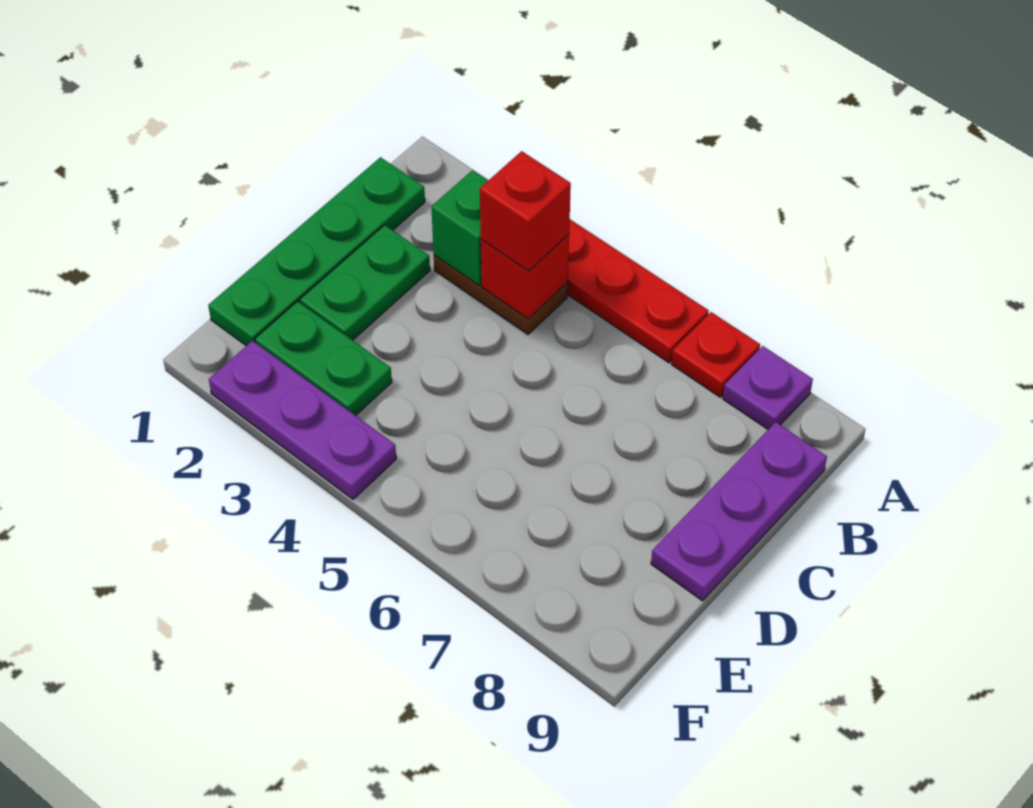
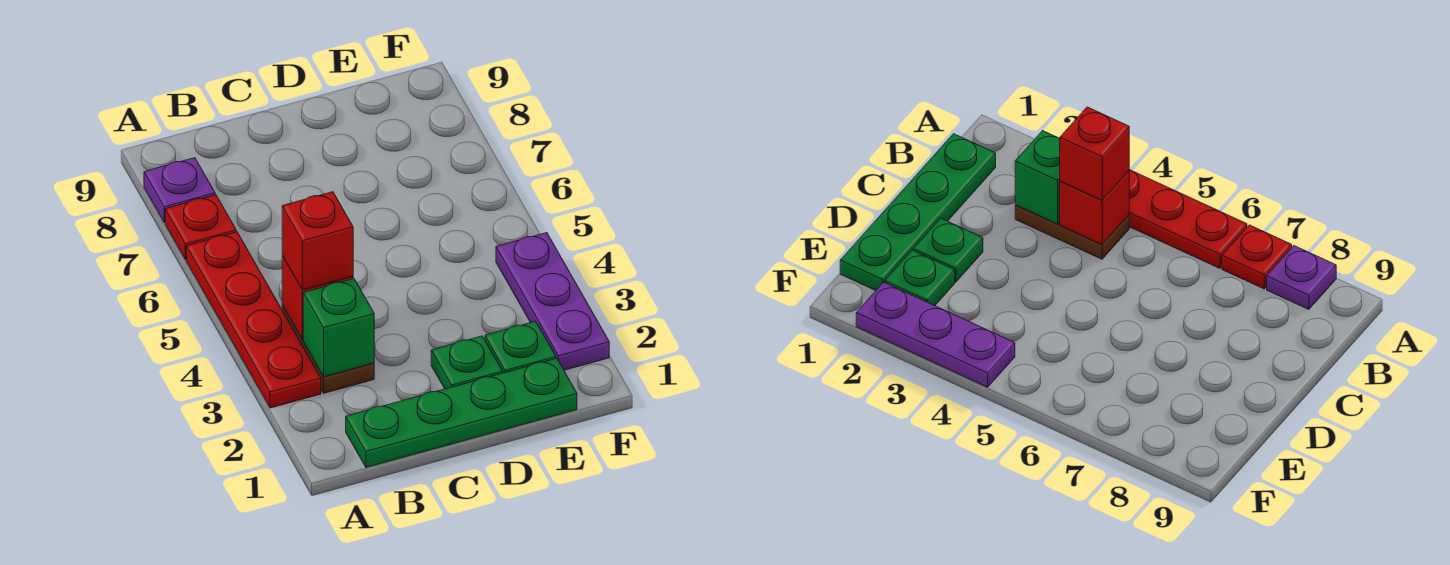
purple plate B9:D9 level 1 -> none
green plate C2:D2 level 1 -> green plate D2 level 1
green plate E2:E3 level 1 -> green plate E2 level 1

